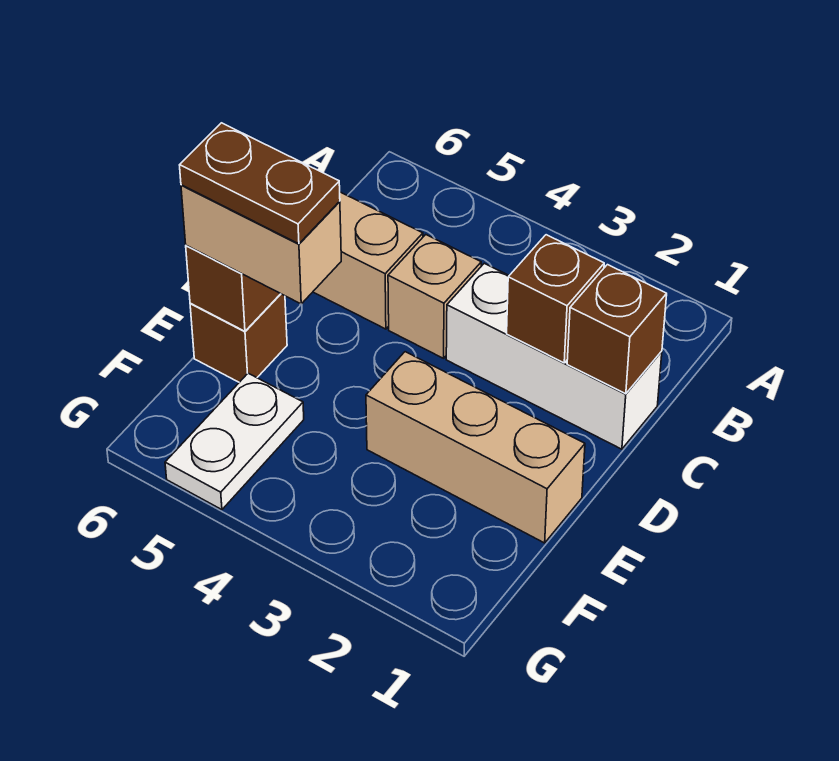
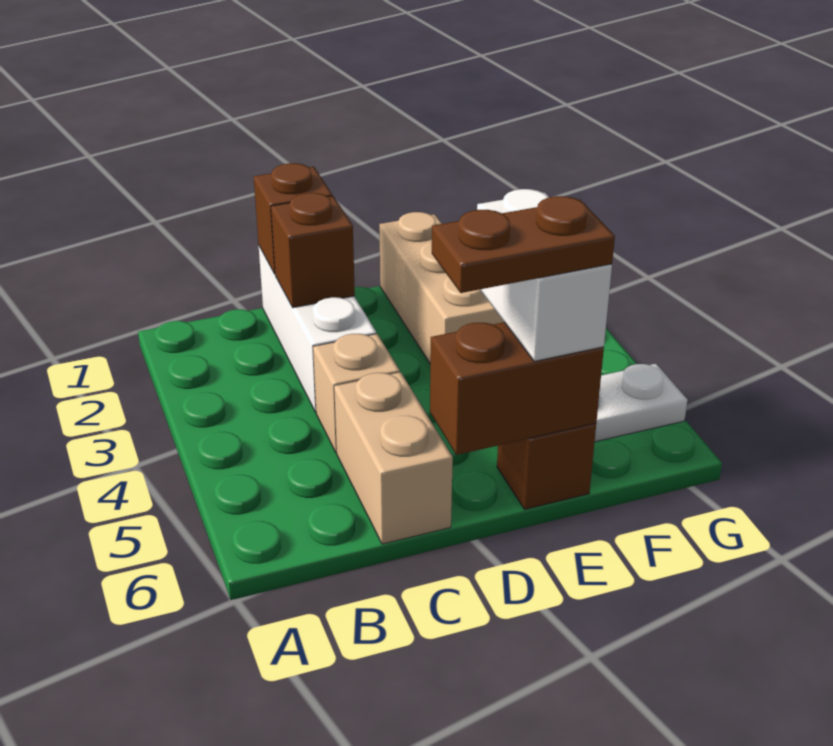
tan brick E5:E6 level 3 -> white brick E5:E6 level 3
brown plate E5:E6 level 4 -> brown plate D6:E6 level 4

